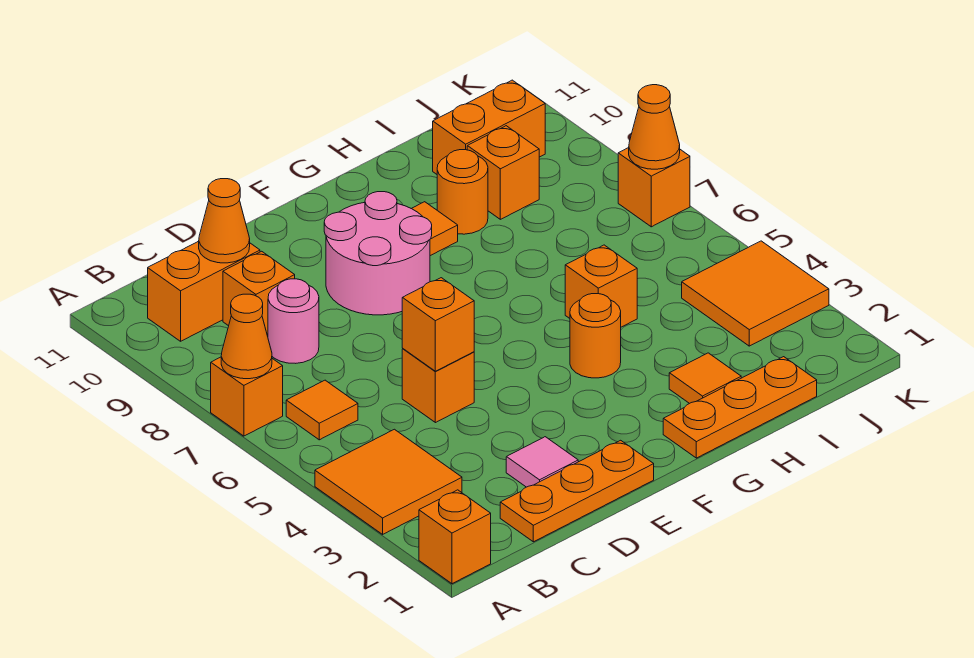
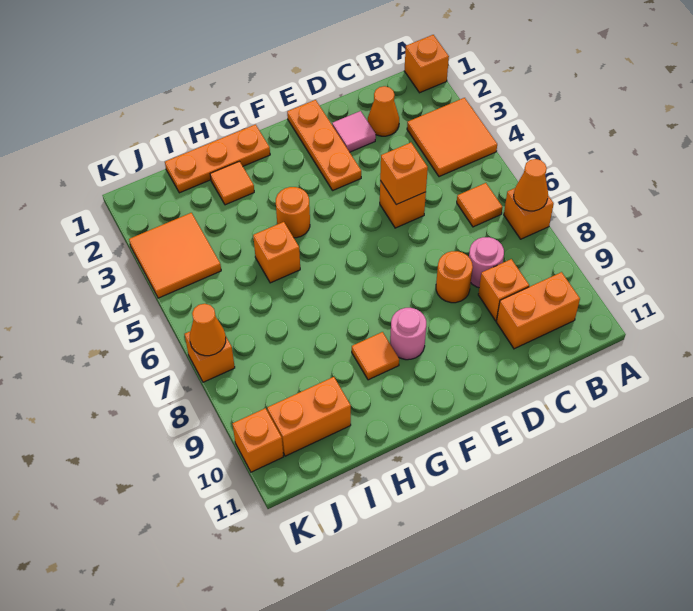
orange plate C1:E1 level 1 -> orange plate E1:E3 level 1
orange cone C10 level 2 -> orange cone C2 level 1
pink round brick E8:F9 level 1 -> pink round brick F9 level 1
orange round brick H9 level 1 -> orange round brick D8 level 1
orange brick I9 level 1 -> orange brick K10 level 1

